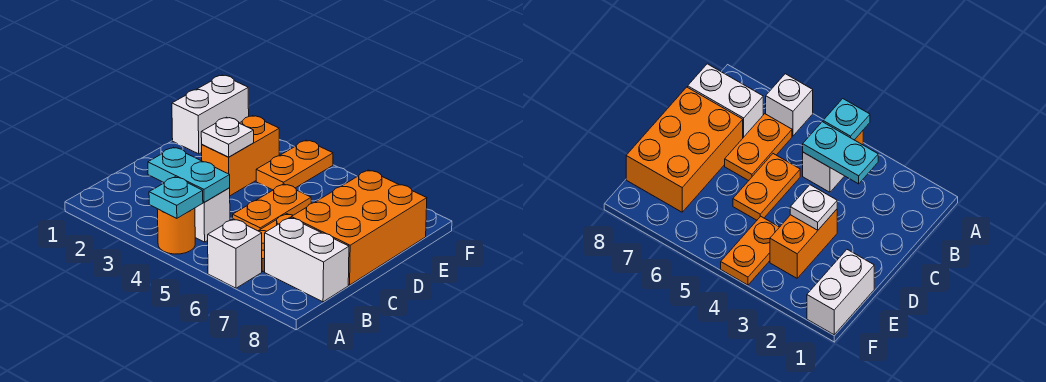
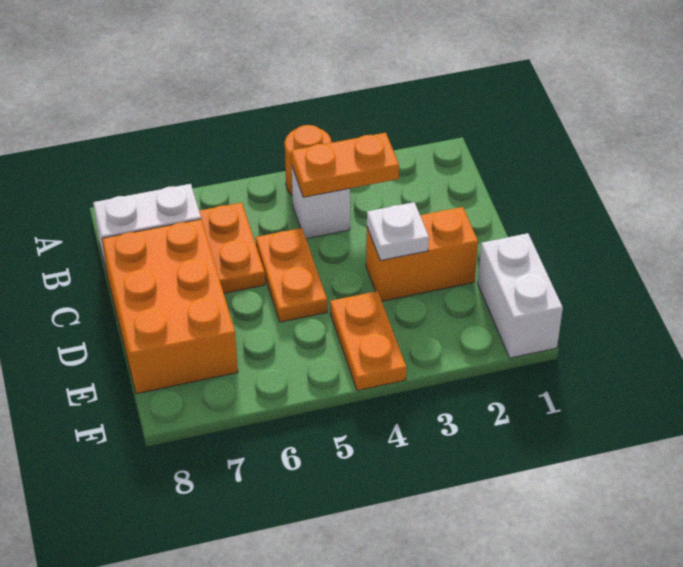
cyan plate A4 level 2 -> none
white brick A6 level 1 -> none
cyan plate B3:B4 level 2 -> orange plate B3:B4 level 2
orange brick D3:E3 level 1 -> orange brick D2:D3 level 1

